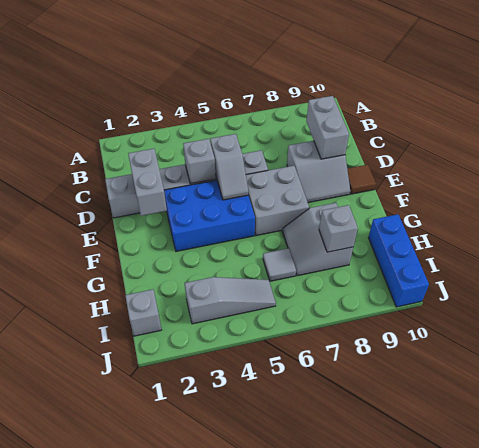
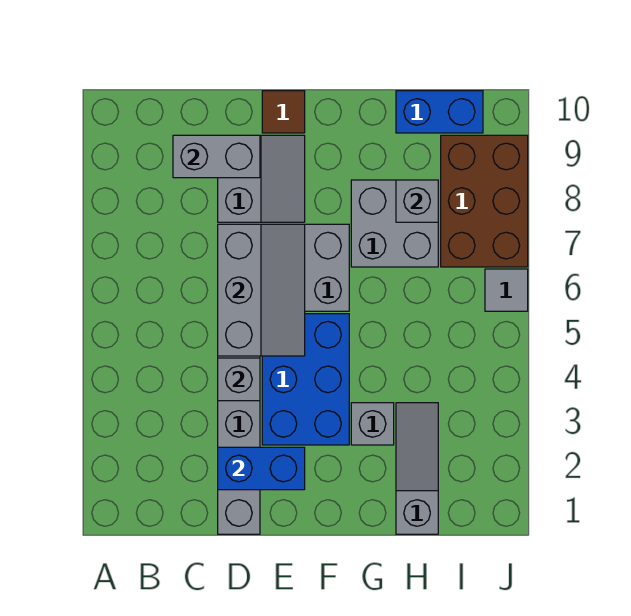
grey brick D2:E2 level 2 -> blue brick D2:E2 level 2
grey slope D5:E5 level 2 top D -> grey slope D5:E7 level 2 top D
grey slope G7:H8 level 1 top 8 -> grey brick G7:H8 level 1
grey tile H6 level 1 -> grey tile J6 level 1
blue brick H10:J10 level 1 -> blue brick H10:I10 level 1
grey brick I1 level 1 -> grey brick G3 level 1
grey slope I3:I5 level 1 top 3 -> grey slope H1:H3 level 1 top 1
none -> brown brick I7:J9 level 1

